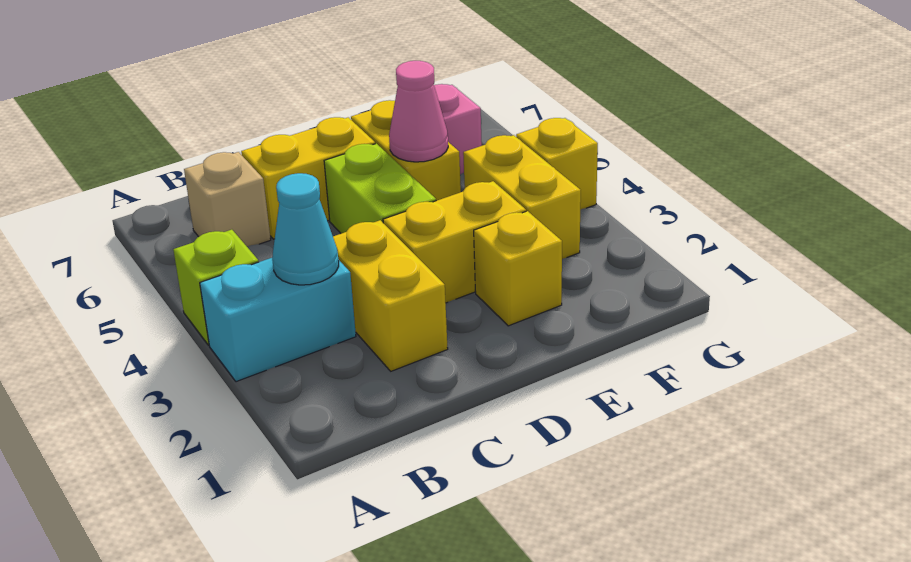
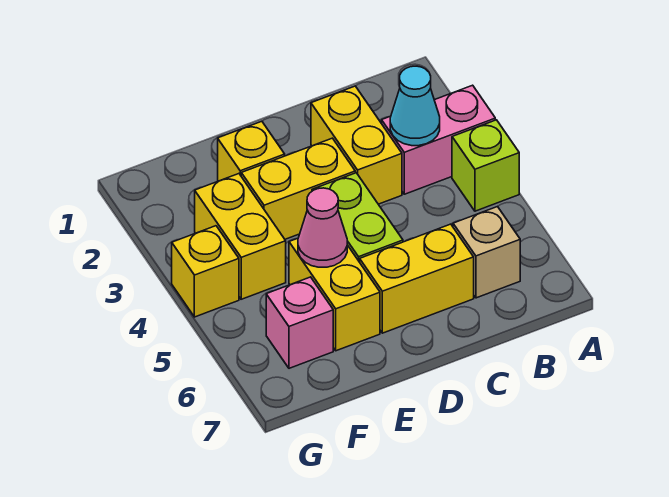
cyan brick A3:B3 level 1 -> pink brick A3:B3 level 1

